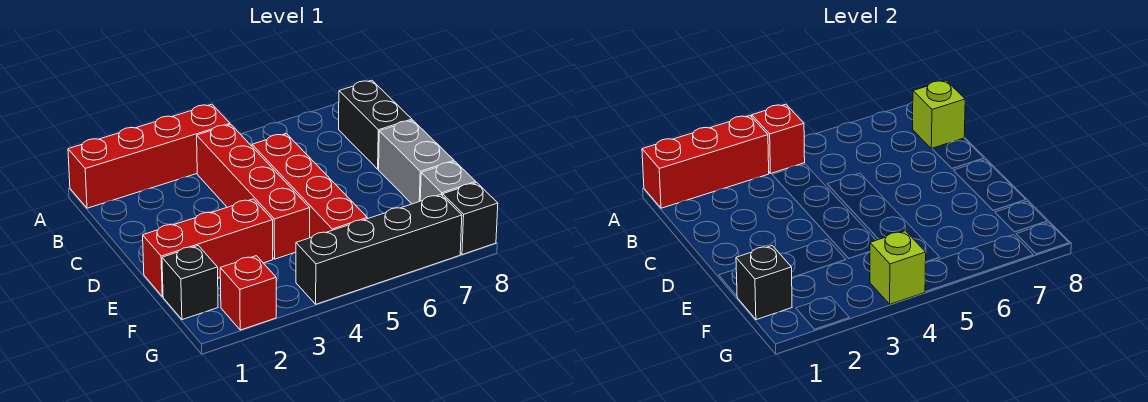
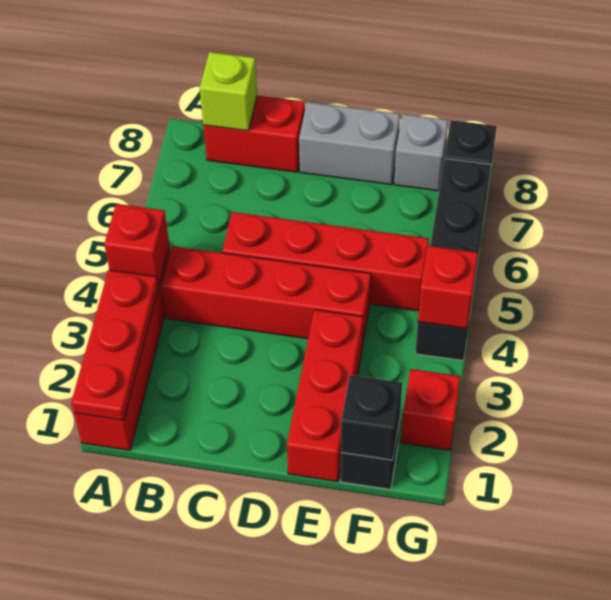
red brick A1:A3 level 2 -> red plate A1:A3 level 2
black brick B8:C8 level 1 -> red brick B8:C8 level 1
lime brick G4 level 2 -> red brick G4 level 2

